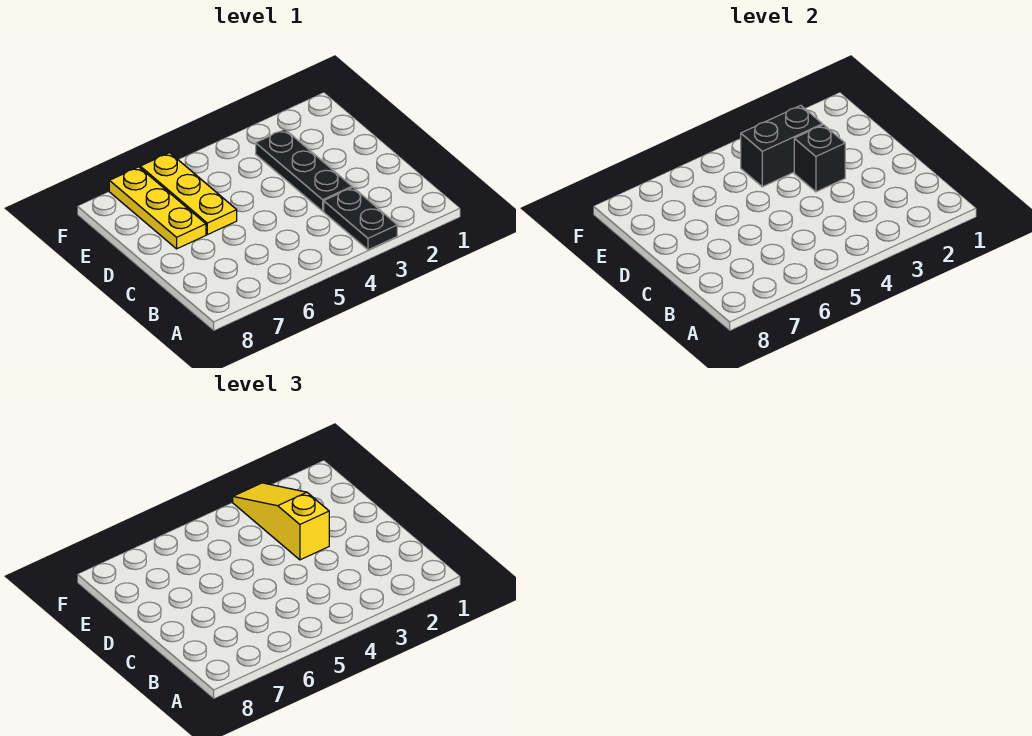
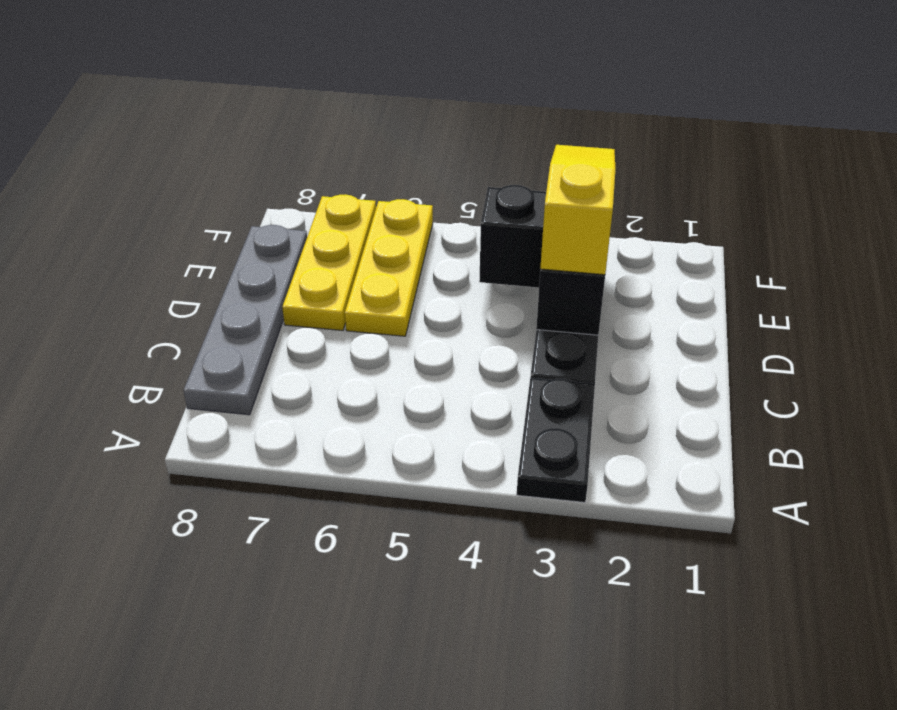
none -> grey plate B8:E8 level 1

